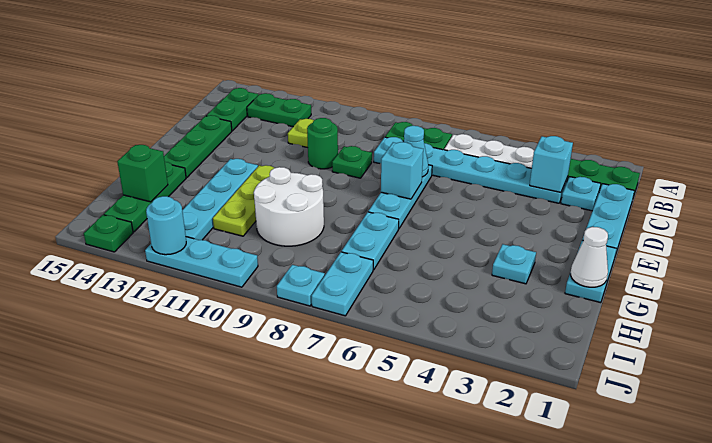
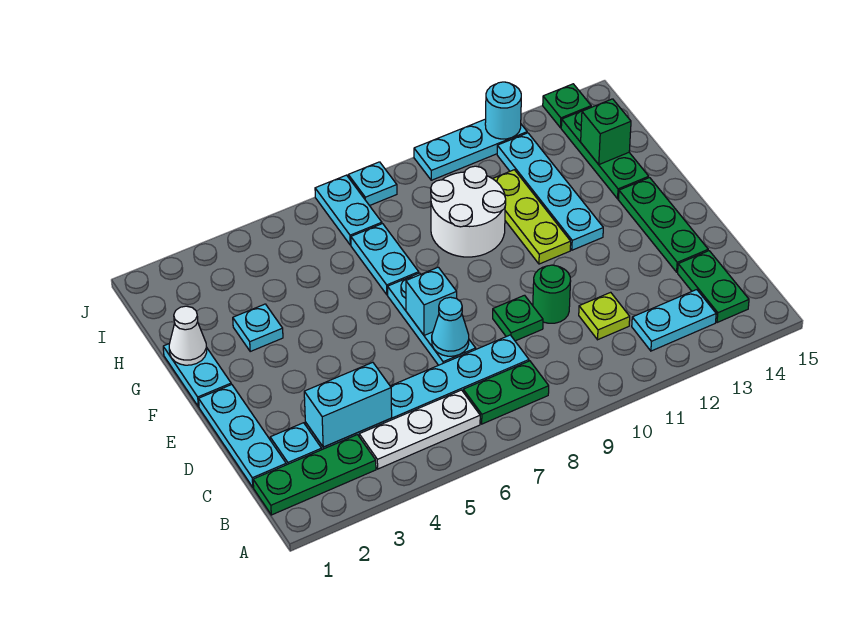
green plate B12:B13 level 1 -> cyan plate B12:B13 level 1
cyan brick C3 level 2 -> cyan brick C3:C4 level 2

